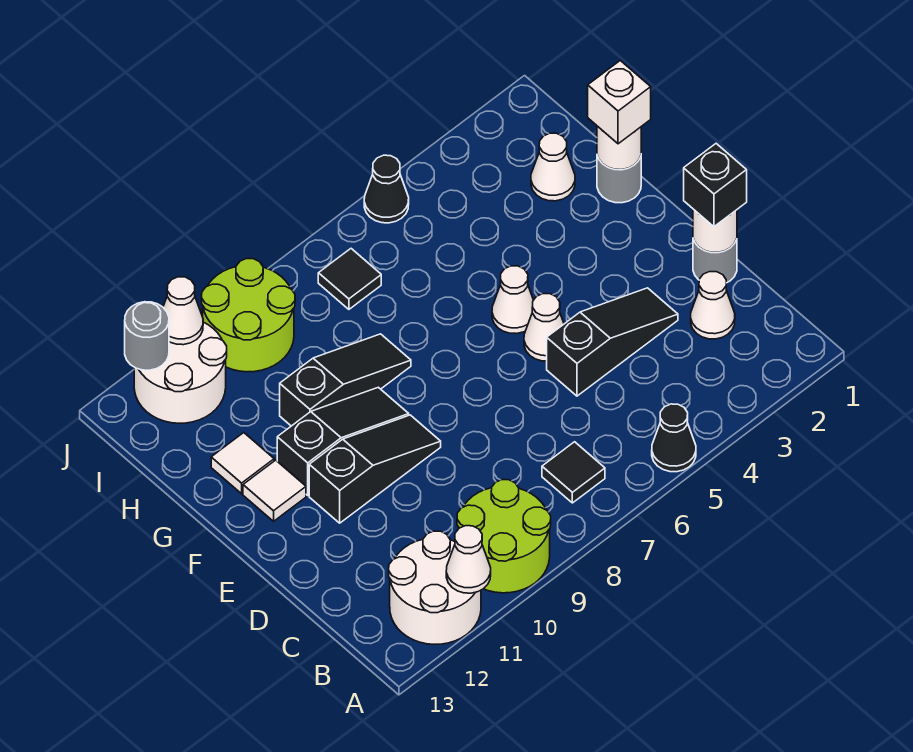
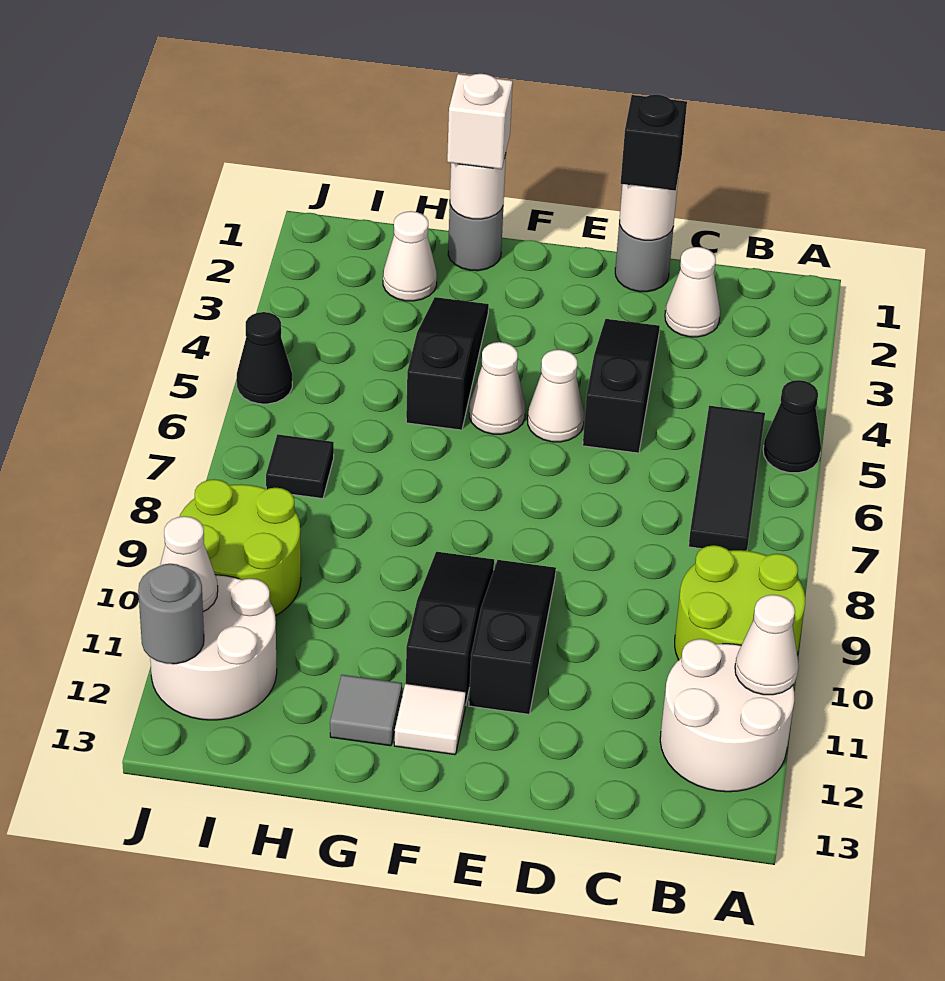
black tile B7 level 1 -> black tile B5:B7 level 1
black slope G8:G10 level 1 top 10 -> black slope G3:G5 level 1 top 5
white tile G12 level 1 -> grey tile G12 level 1

